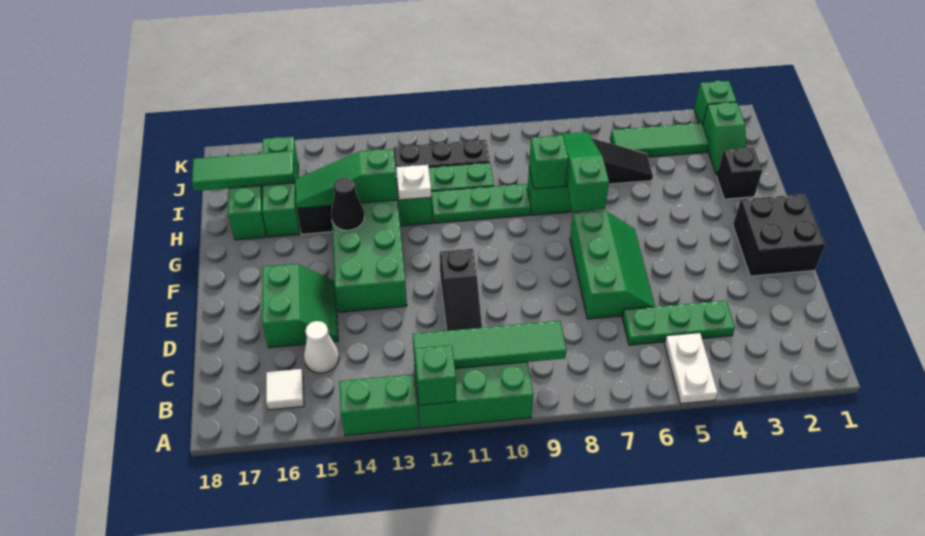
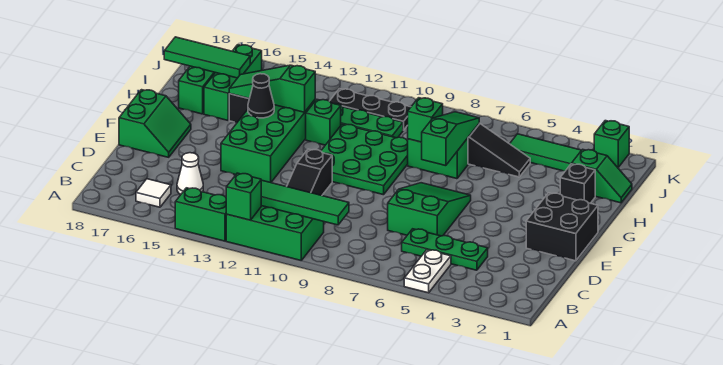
green slope D6:F7 level 1 top 7 -> green slope D6:F7 level 1 top D
green slope D15:E16 level 1 top 16 -> green slope E17:F18 level 1 top 18
green plate H9:H11 level 1 -> green plate F9:H11 level 1
white plate H12 level 2 -> none
green slope I2:J2 level 1 top J -> green slope I1:I2 level 1 top 2

